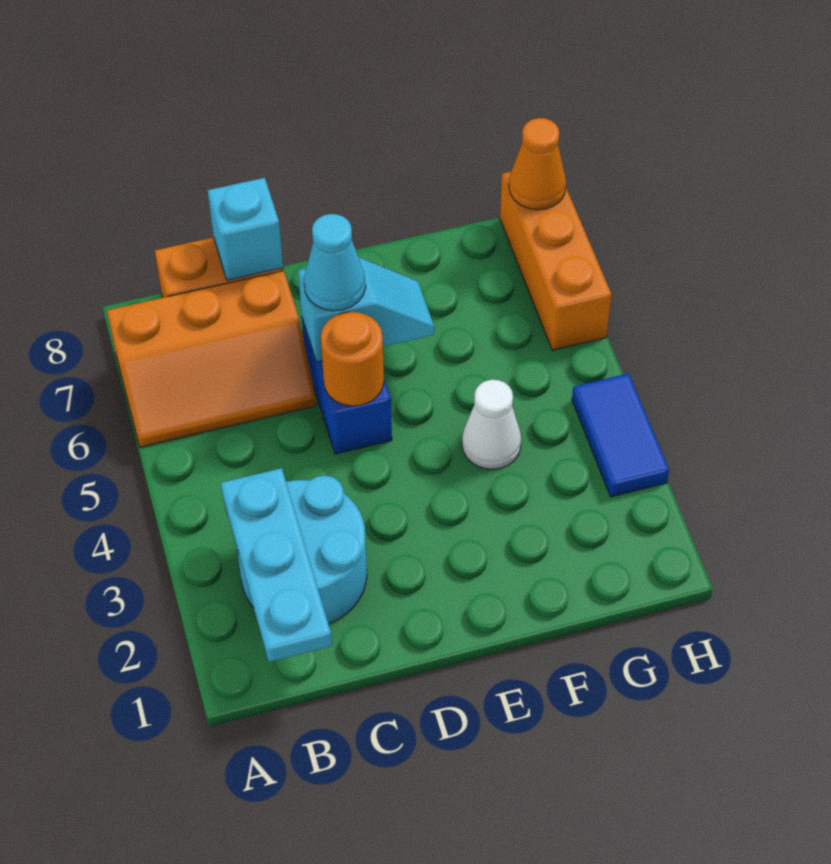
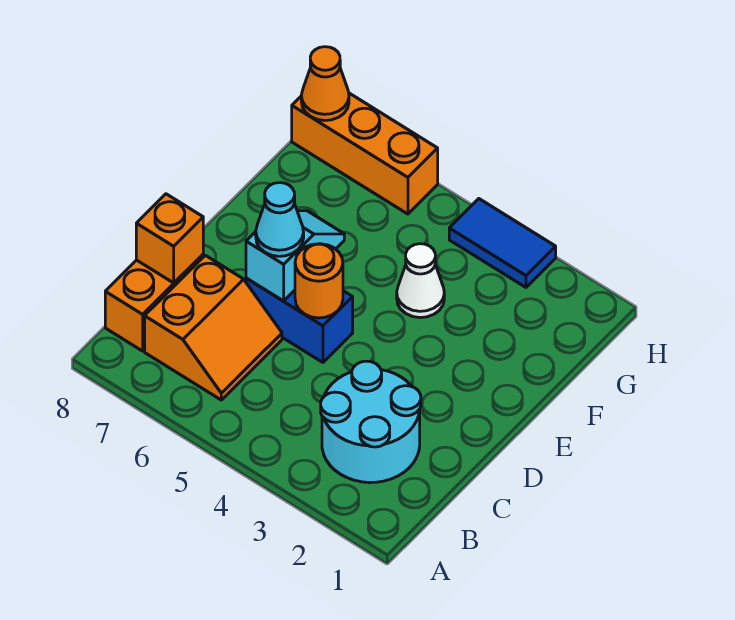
orange slope A6:C7 level 1 top 7 -> orange slope B6:C7 level 1 top 7
cyan plate B1:B3 level 2 -> none
cyan brick C8 level 2 -> orange brick C8 level 2

